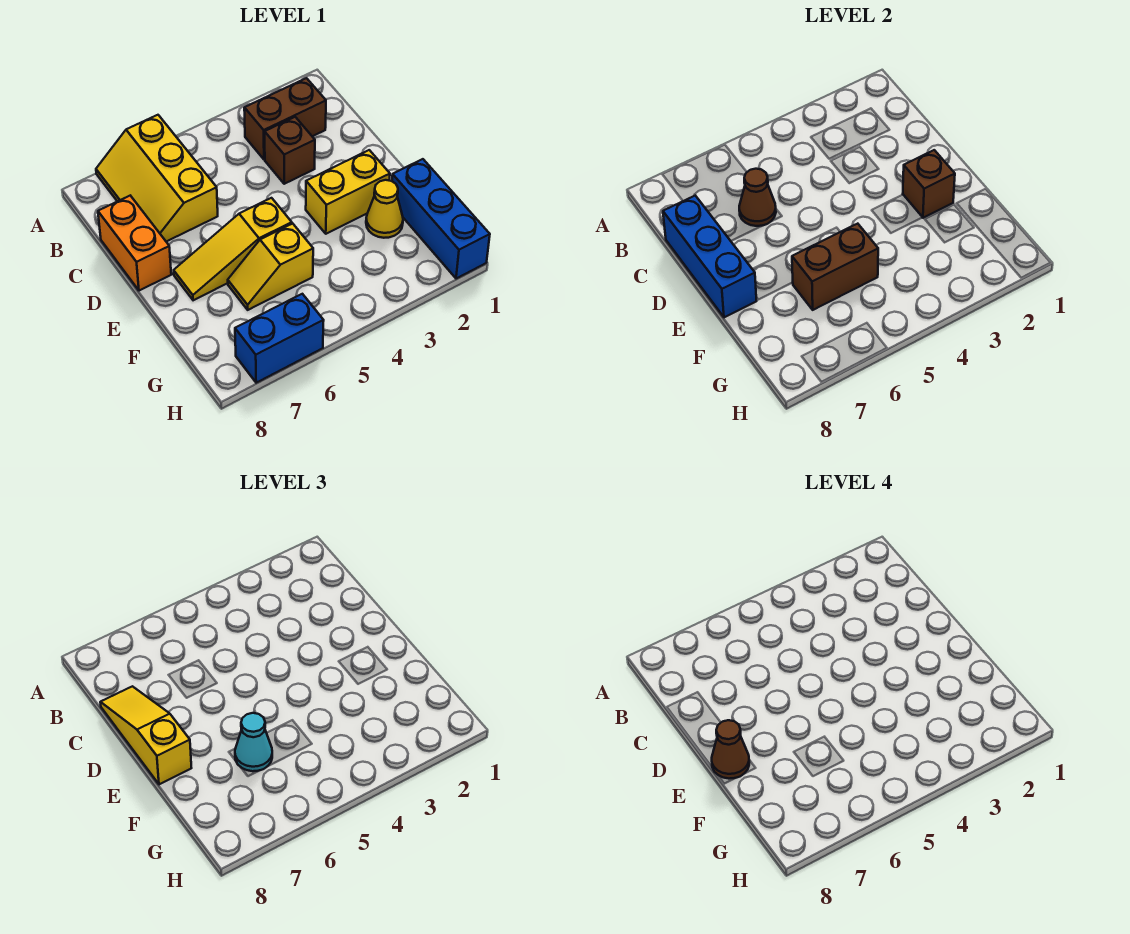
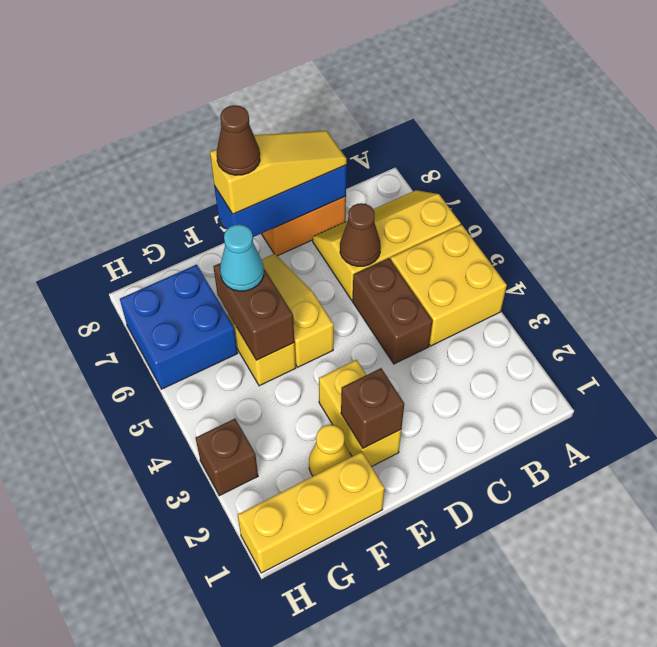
none -> yellow brick A4:B5 level 1
brown brick B2:B3 level 1 -> brown brick C4:C5 level 1
brown brick C3 level 1 -> brown brick H3 level 1
blue brick F1:H1 level 1 -> yellow brick F1:H1 level 1
blue brick H6:H7 level 1 -> blue brick G6:H7 level 1

